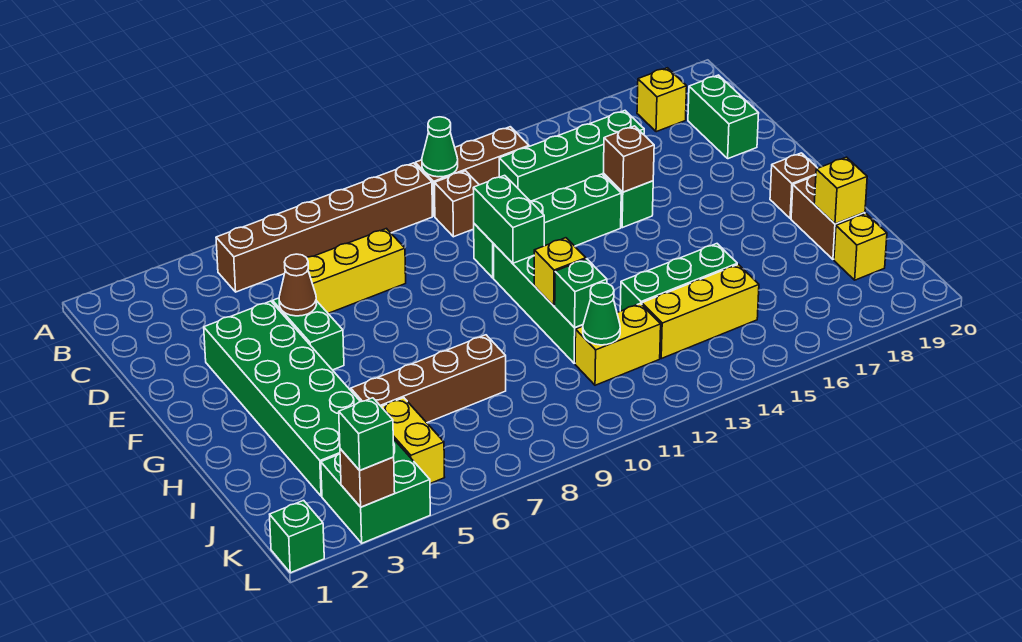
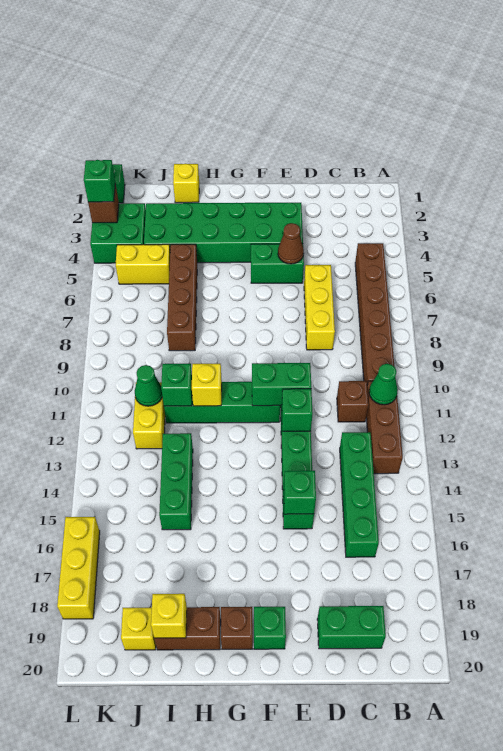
yellow brick B18 level 1 -> yellow brick I1 level 1
none -> green brick E12 level 2
brown brick E15 level 2 -> green brick E15 level 2
none -> green brick F19 level 1
yellow brick J13:J15 level 1 -> yellow brick L16:L18 level 1

